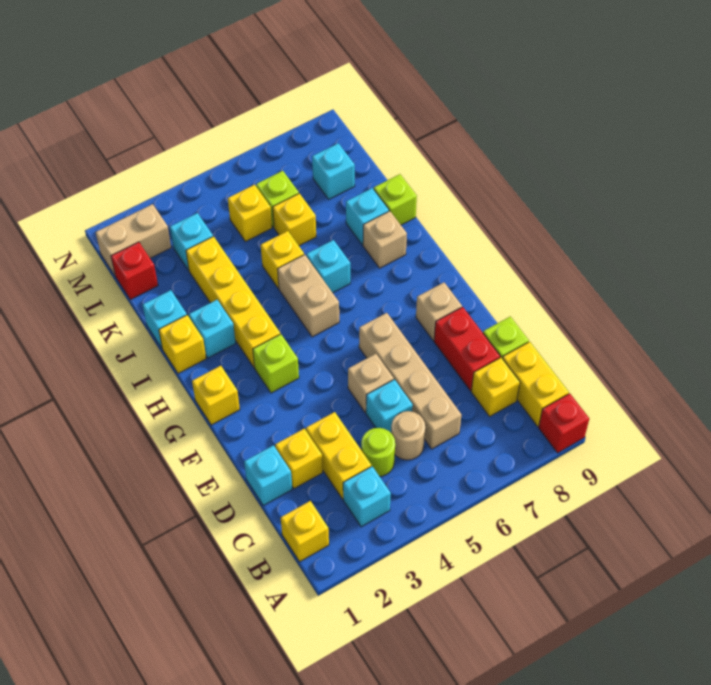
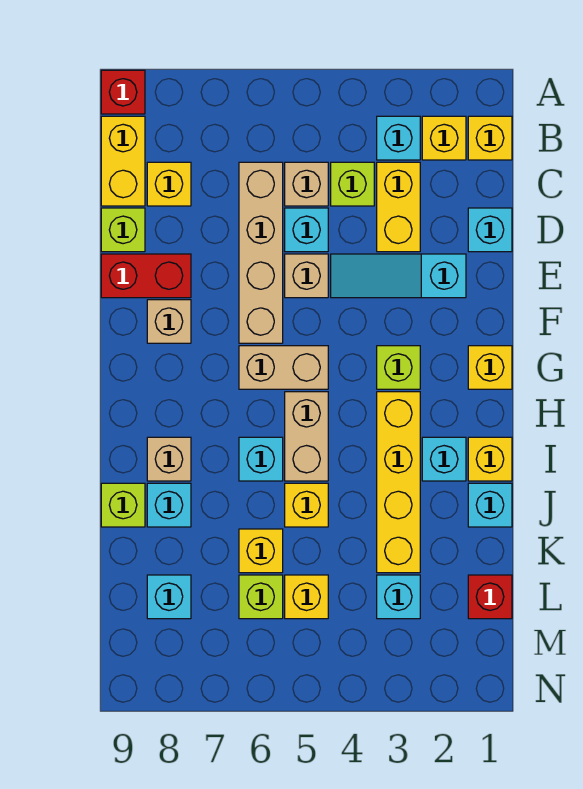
lime round brick C4 level 1 -> lime brick C4 level 1
tan round brick C5 level 1 -> tan brick C5 level 1
yellow brick D2 level 1 -> yellow brick B2 level 1
red brick D8:E8 level 1 -> red brick E8:E9 level 1
none -> cyan slope E2:E4 level 1 top 2
tan brick M1:M2 level 1 -> tan brick G5:G6 level 1

